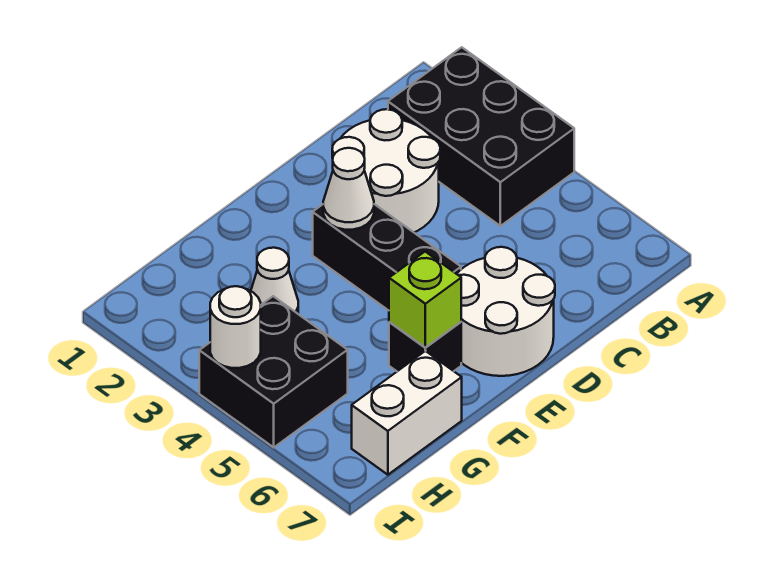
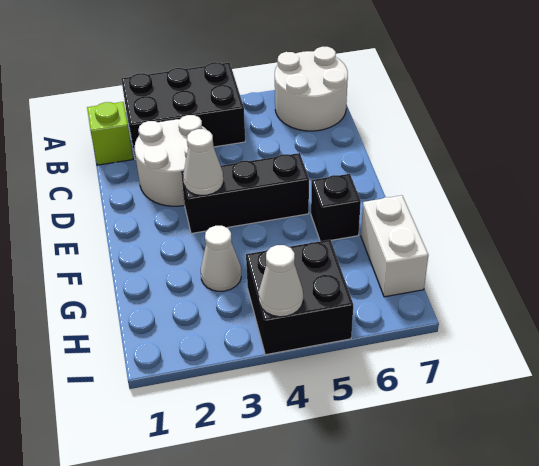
white round brick D6:E7 level 1 -> white round brick A6:B7 level 1
lime brick F6 level 2 -> lime brick B1 level 1
white round brick I4 level 2 -> white cone I4 level 2

